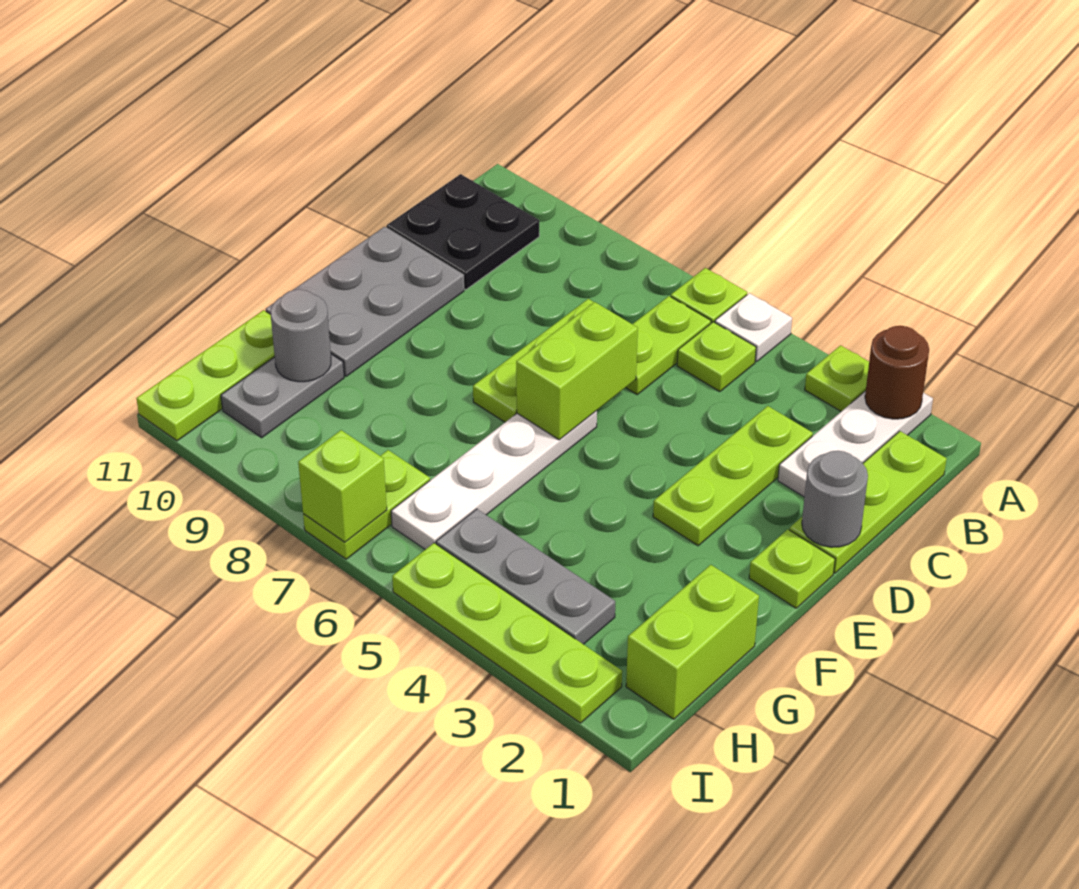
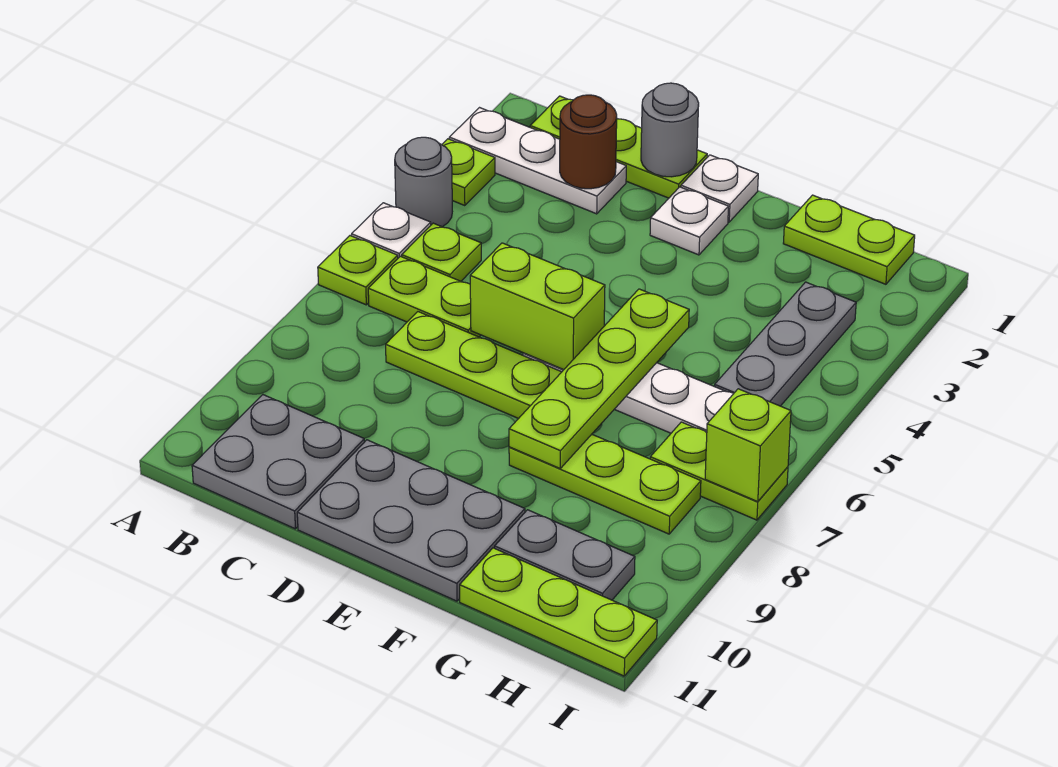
brown round brick A2 level 2 -> brown round brick C2 level 2
black plate B10:C11 level 1 -> grey plate B10:C11 level 1
lime plate C3:E3 level 1 -> lime plate F8:H8 level 1
lime plate E1 level 1 -> white plate E1 level 1
none -> white plate E2 level 1
lime brick G1:H1 level 1 -> lime plate G1:H1 level 1
grey round brick G10 level 2 -> grey round brick A4 level 1
lime plate I2:I5 level 1 -> lime plate F5:F8 level 2

